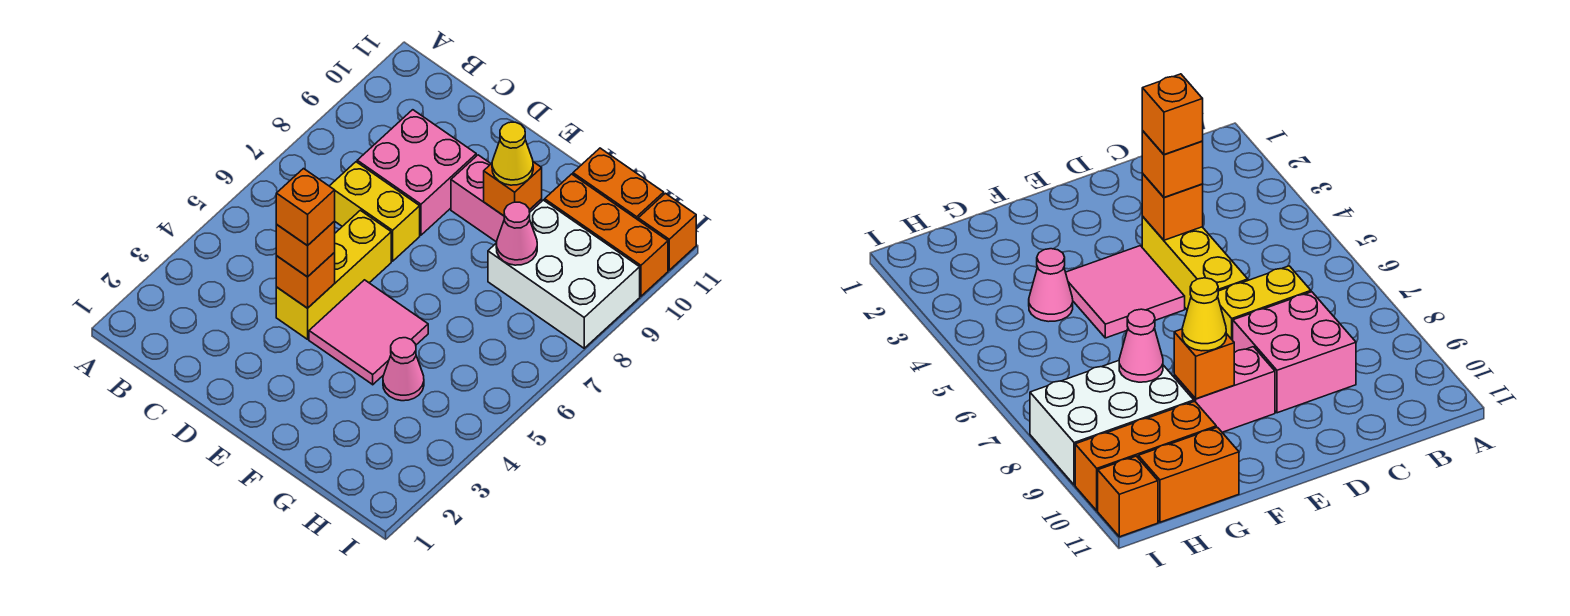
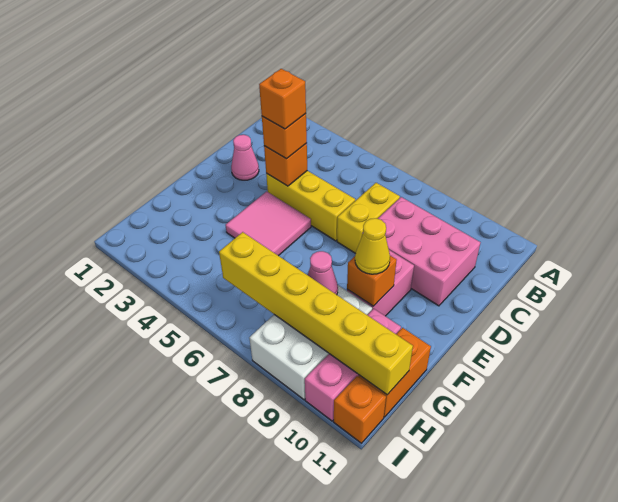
pink brick C8:D9 level 1 -> pink brick C8:D10 level 1
pink cone G4 level 1 -> pink cone D2 level 1
orange brick G10:I10 level 1 -> pink brick G10:I10 level 1
none -> yellow brick H6:H11 level 2

